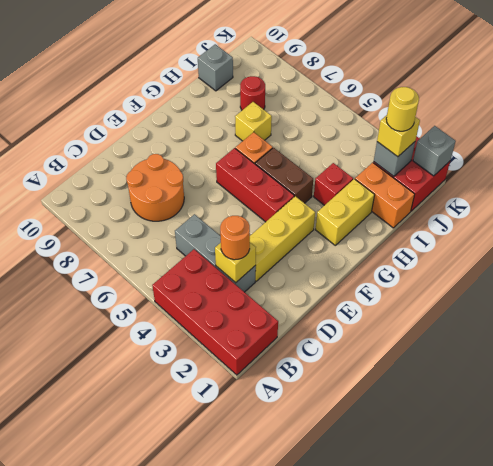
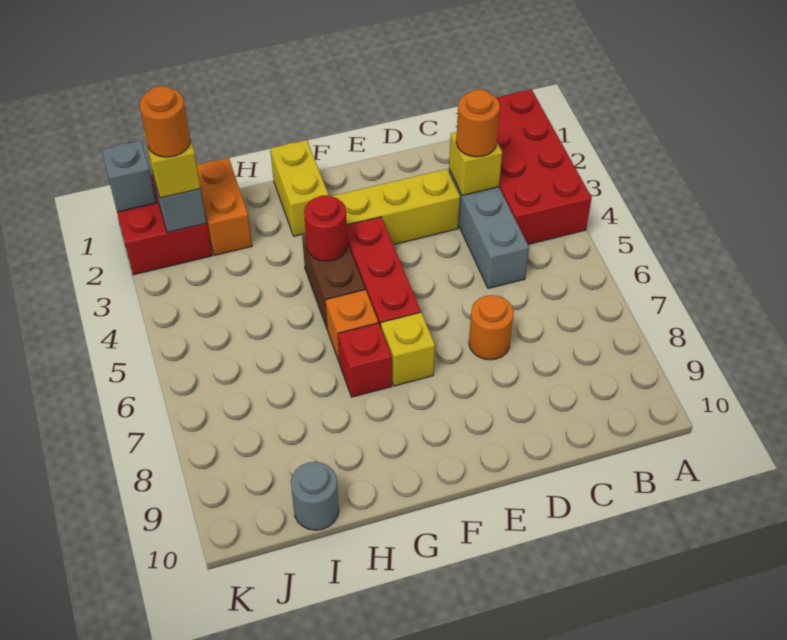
orange round brick C7:D8 level 1 -> orange round brick D7 level 1
yellow brick G2:H2 level 1 -> yellow brick G1:G2 level 1
red brick H3 level 1 -> red brick G7 level 1
yellow brick H7 level 1 -> yellow brick F7 level 1
red round brick I8 level 1 -> red round brick G4 level 2
grey brick I10 level 1 -> grey round brick I10 level 1
yellow round brick J2 level 4 -> orange round brick J2 level 4

